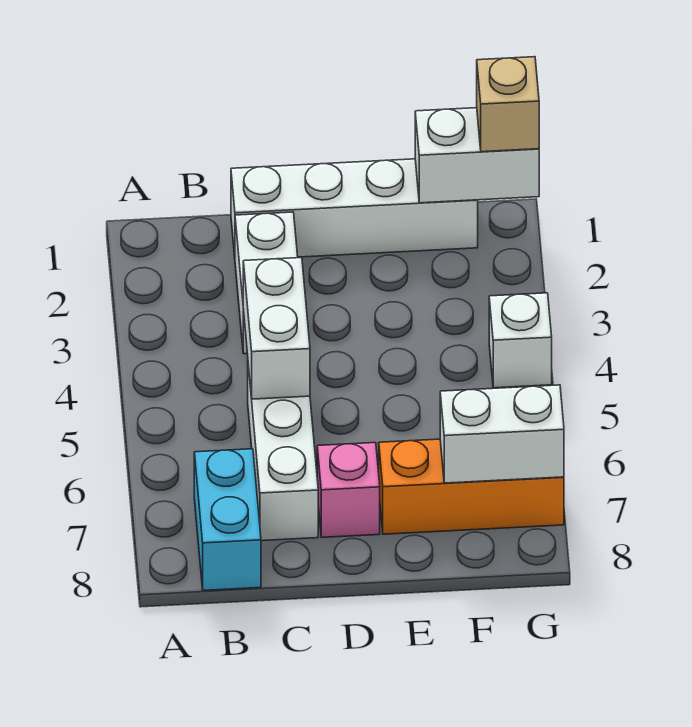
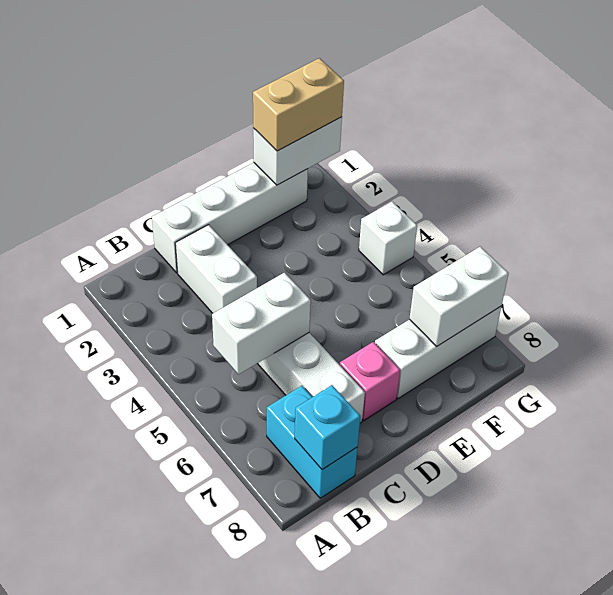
none -> cyan brick B8 level 2
white brick C4:C5 level 2 -> white brick B5:C5 level 2
orange brick E7:G7 level 1 -> white brick E7:G7 level 1
tan brick G1 level 3 -> tan brick F1:G1 level 3

